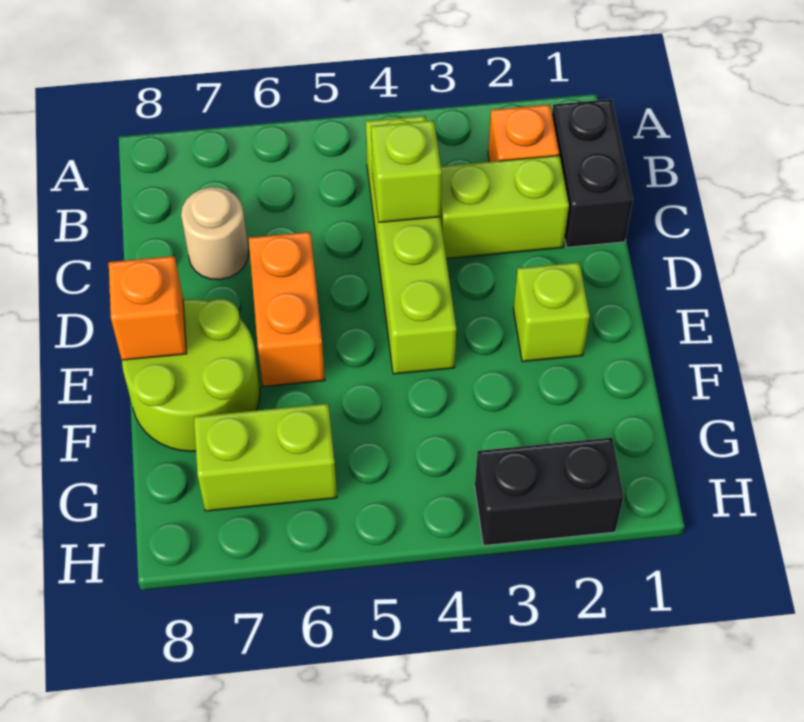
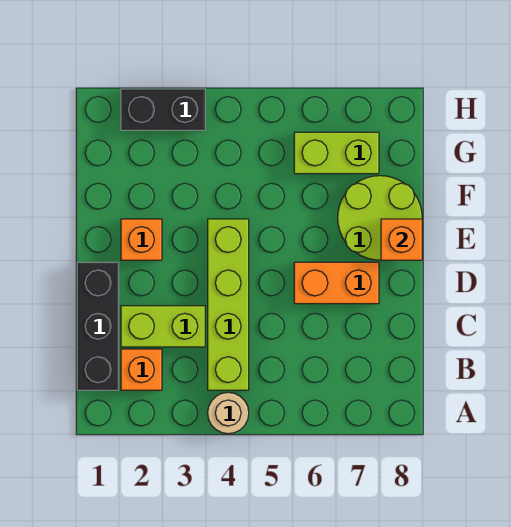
black brick B1:C1 level 1 -> black brick B1:D1 level 1
lime brick C4 level 2 -> none
tan round brick C7 level 1 -> tan round brick A4 level 1
orange brick D6:E6 level 1 -> orange brick D6:D7 level 1
lime brick E2 level 1 -> orange brick E2 level 1

